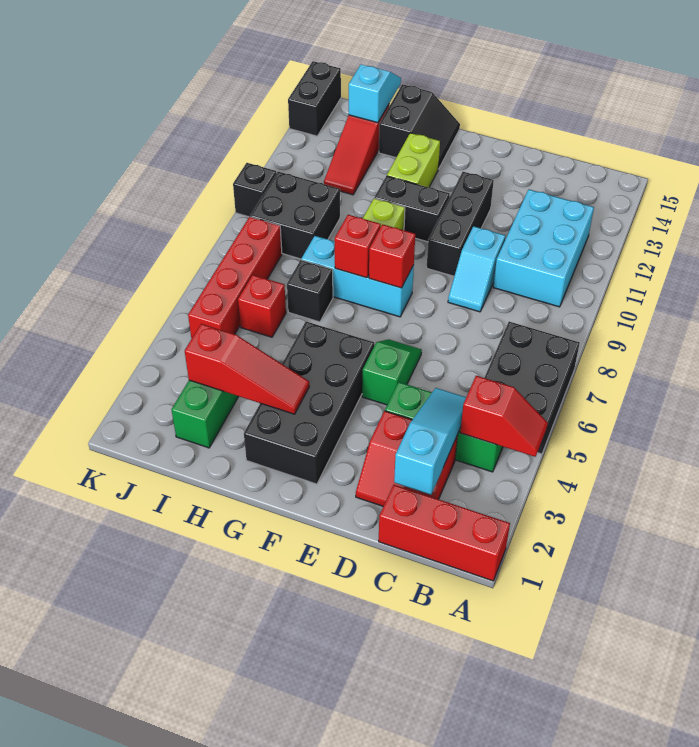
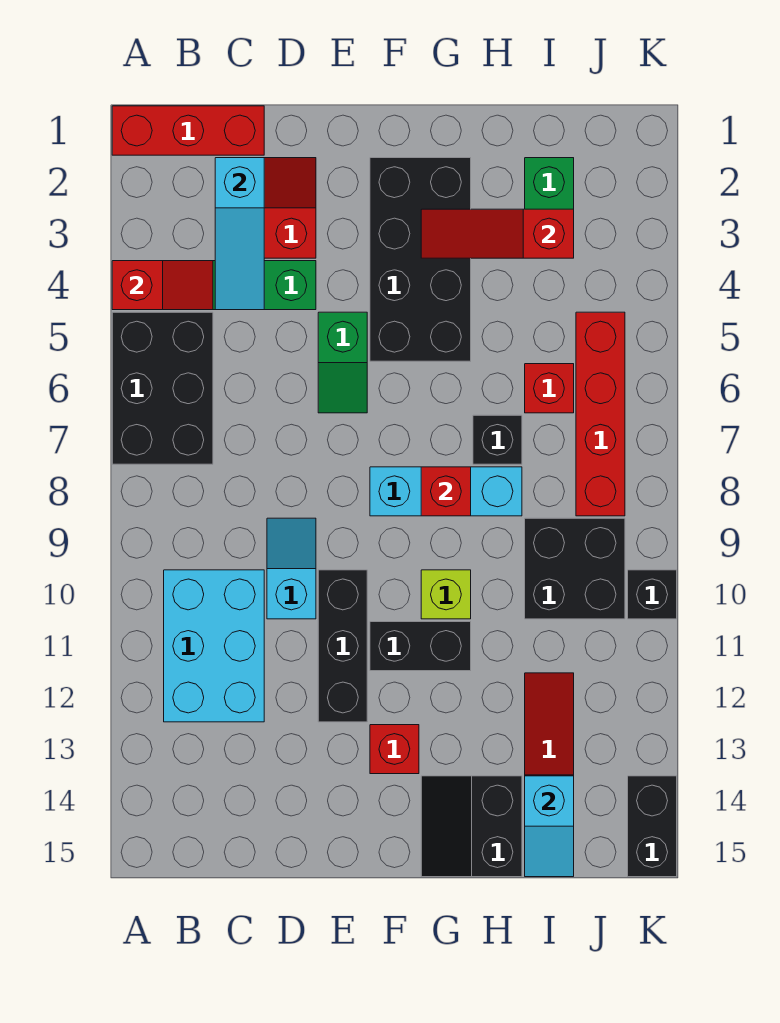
red slope A4:B4 level 2 top B -> red slope A4:B4 level 2 top A
red brick F8 level 2 -> red brick F13 level 1
lime brick G12:G13 level 1 -> none

